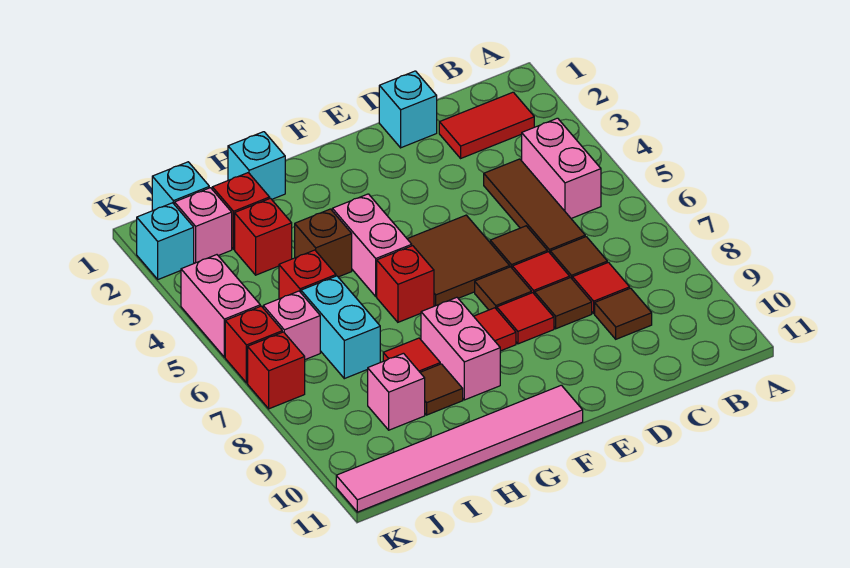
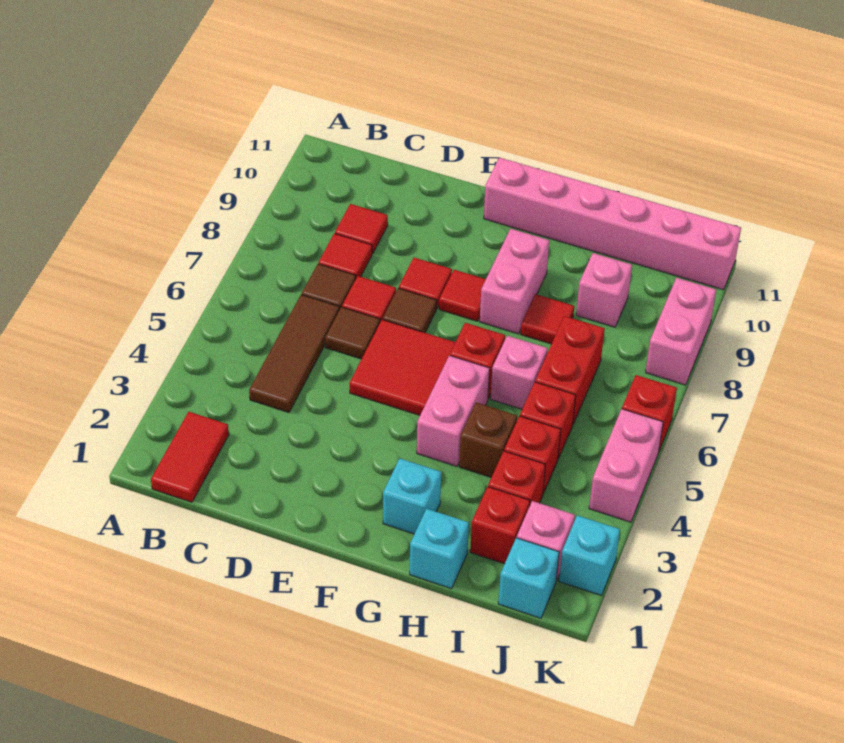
red tile B2:C2 level 1 -> red tile B1:B2 level 1
pink brick B4:B5 level 1 -> pink brick K8:K9 level 1
brown tile C9 level 1 -> red tile C9 level 1
cyan brick D1 level 1 -> cyan brick G2 level 1
brown tile D8 level 1 -> none
brown tile E5:F6 level 1 -> red tile E5:F6 level 1
pink tile F11:K11 level 1 -> pink brick F11:K11 level 1
brown tile H9 level 1 -> none
cyan brick I6:I7 level 1 -> red brick I6:I7 level 1
pink brick J6 level 1 -> pink brick H6 level 1
red brick K7 level 1 -> red brick I4 level 1

